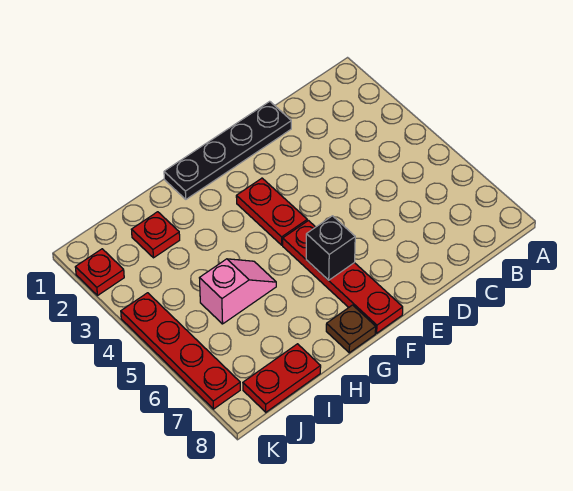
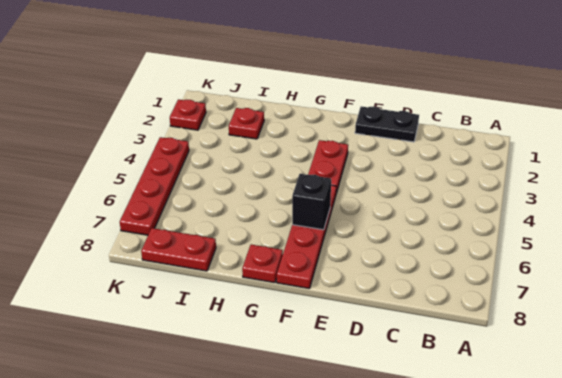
black plate D1:G1 level 1 -> black plate D1:E1 level 1
brown plate G8 level 1 -> red plate G8 level 1
pink slope H5:I5 level 1 top I -> none

